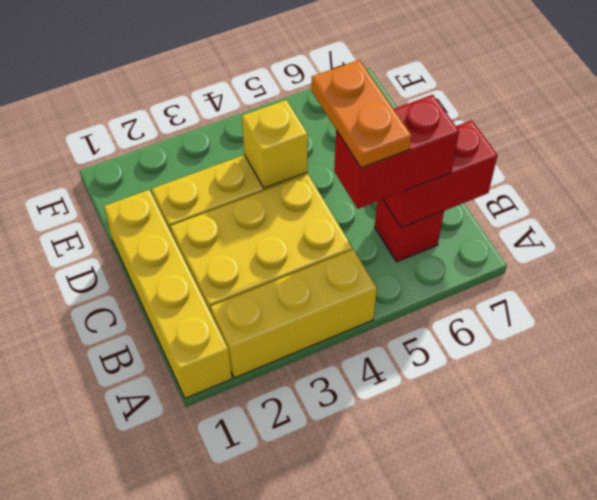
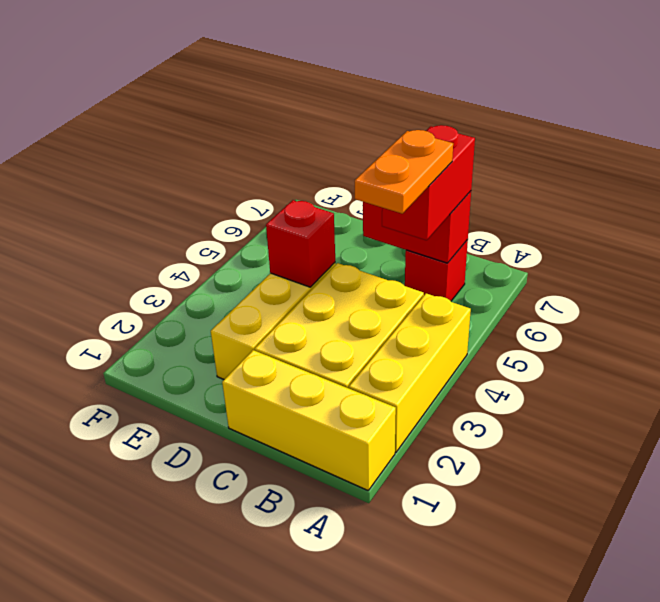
yellow brick A1:D1 level 1 -> yellow brick A1:C1 level 1
orange plate B5:C5 level 4 -> orange plate B4:B5 level 4
red brick B6:B7 level 2 -> red brick B6:C6 level 2
yellow brick D4 level 2 -> red brick D4 level 2

